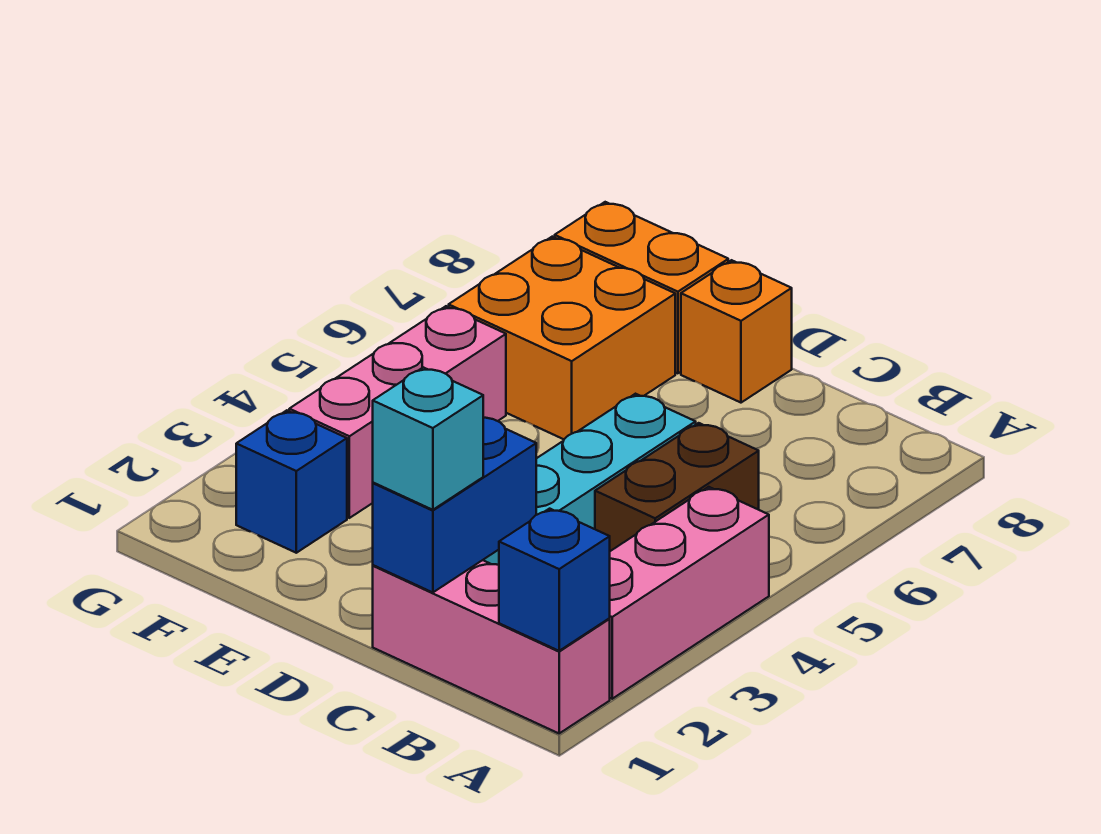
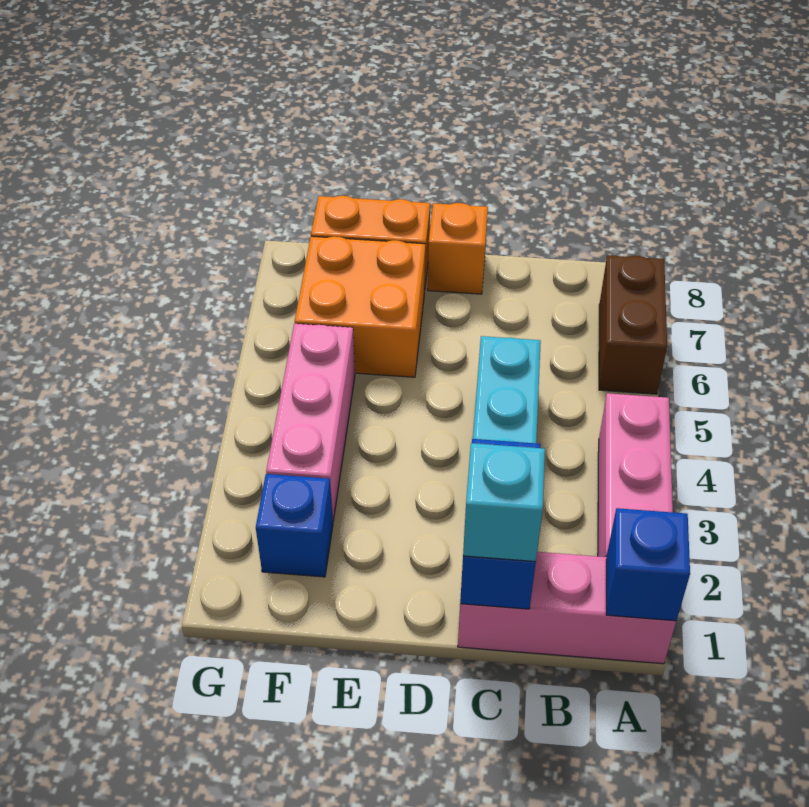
brown brick B4:B5 level 1 -> brown brick A6:A7 level 1

